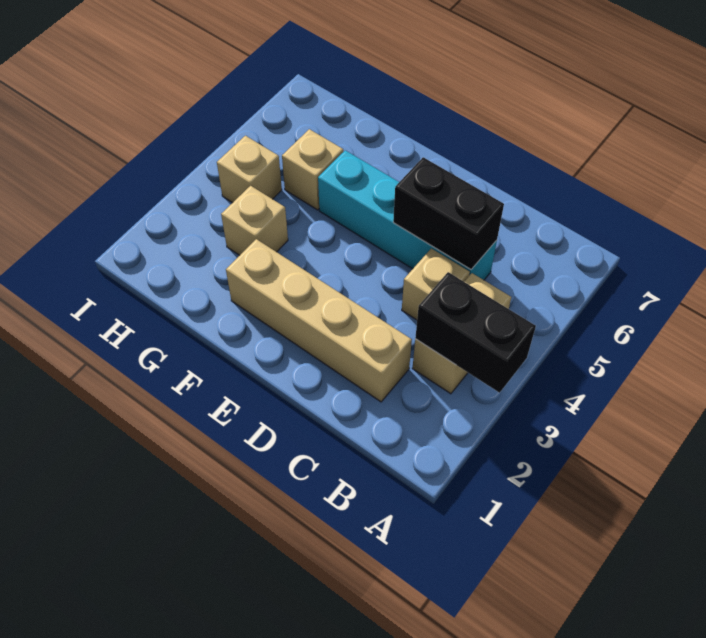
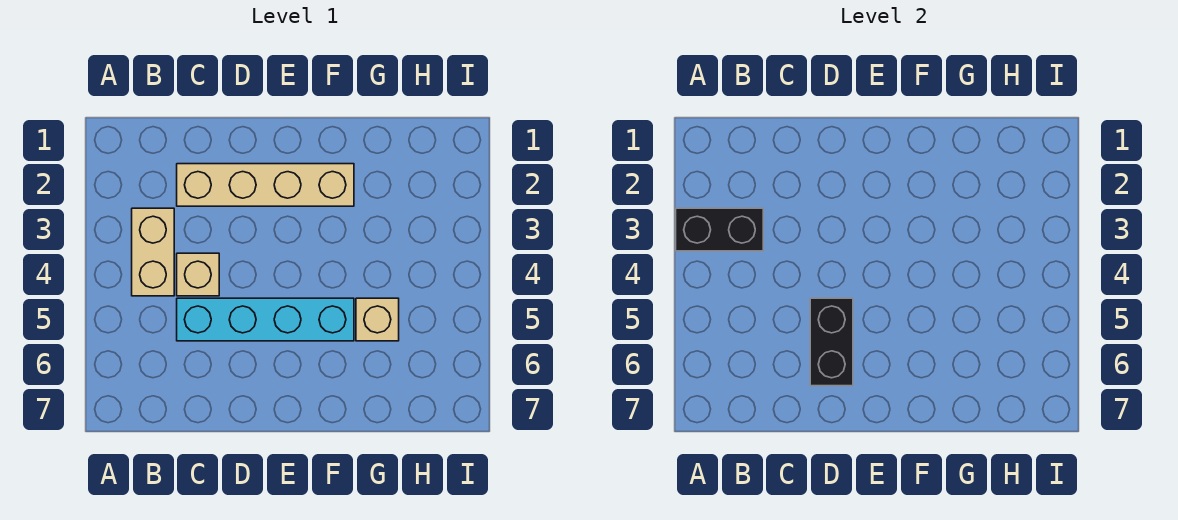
black brick C5:D5 level 2 -> black brick D5:D6 level 2
tan brick G3 level 1 -> none
tan brick H4 level 1 -> none

